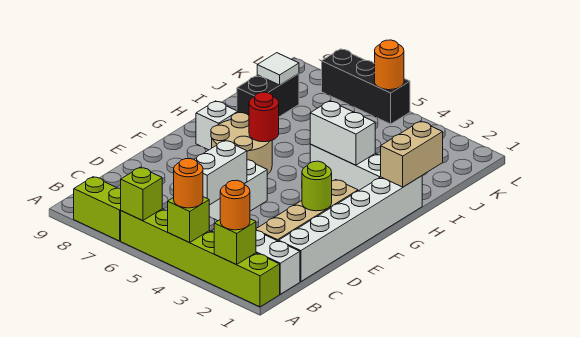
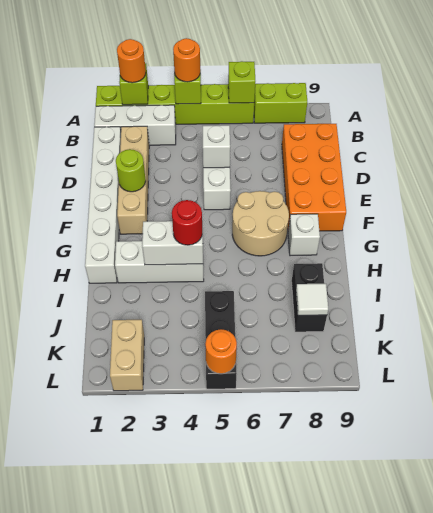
white brick C5:D5 level 2 -> white brick D5 level 2
none -> orange brick C8:F9 level 1
red round brick G6 level 2 -> red round brick H4 level 3
tan brick H1:I1 level 2 -> tan brick K2:L2 level 1
black brick L5:L7 level 1 -> black brick J5:L5 level 1

